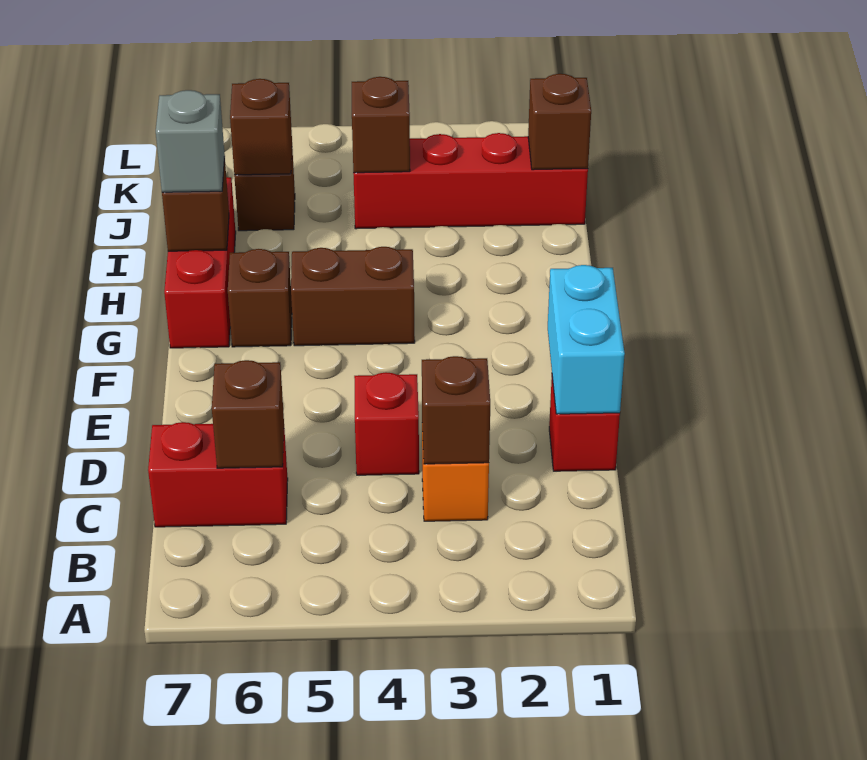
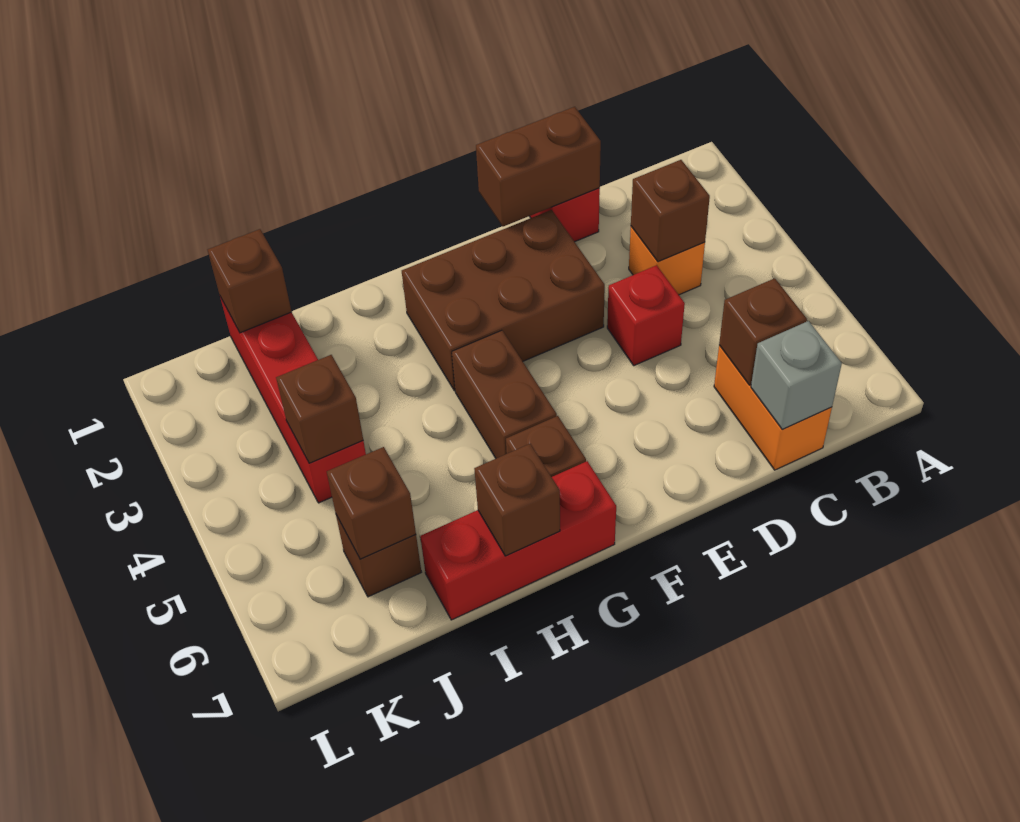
red brick C6:C7 level 1 -> orange brick C6:C7 level 1
cyan brick D1:E1 level 2 -> brown brick D1:E1 level 2
none -> brown brick E2:G3 level 1
grey brick H7 level 3 -> grey brick C7 level 2

